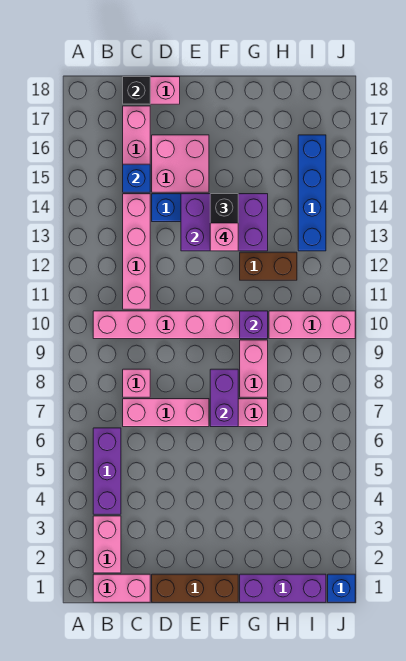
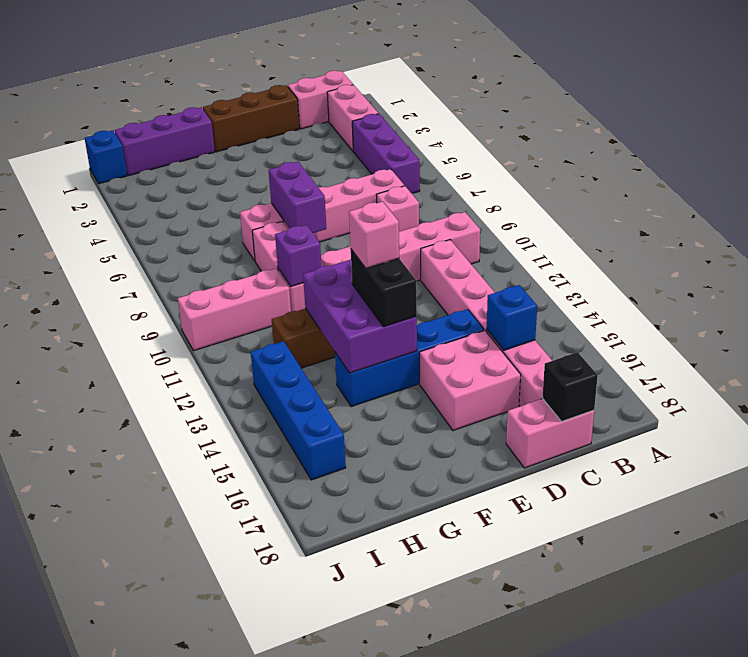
purple brick E13:G14 level 2 -> purple brick F12:G14 level 2

